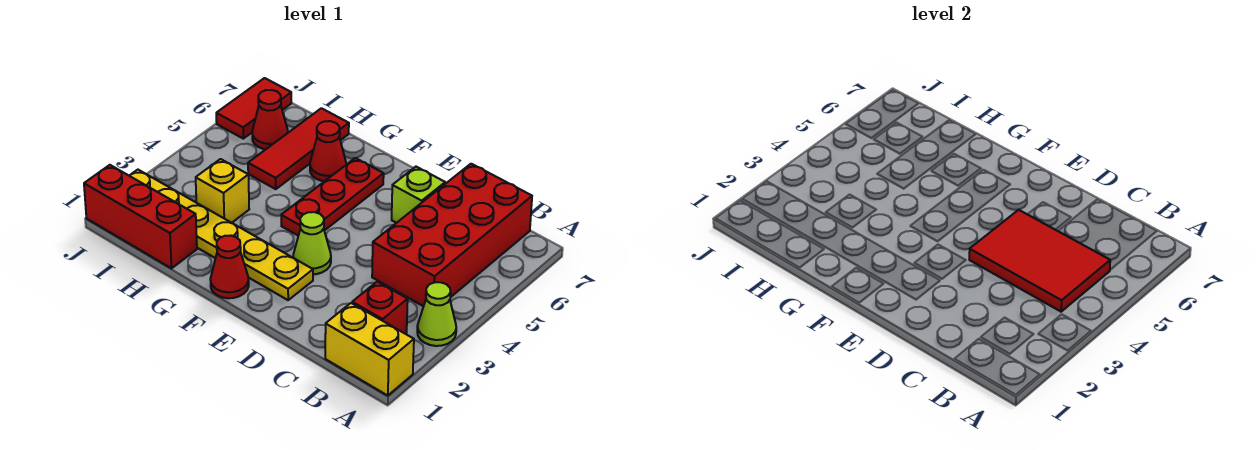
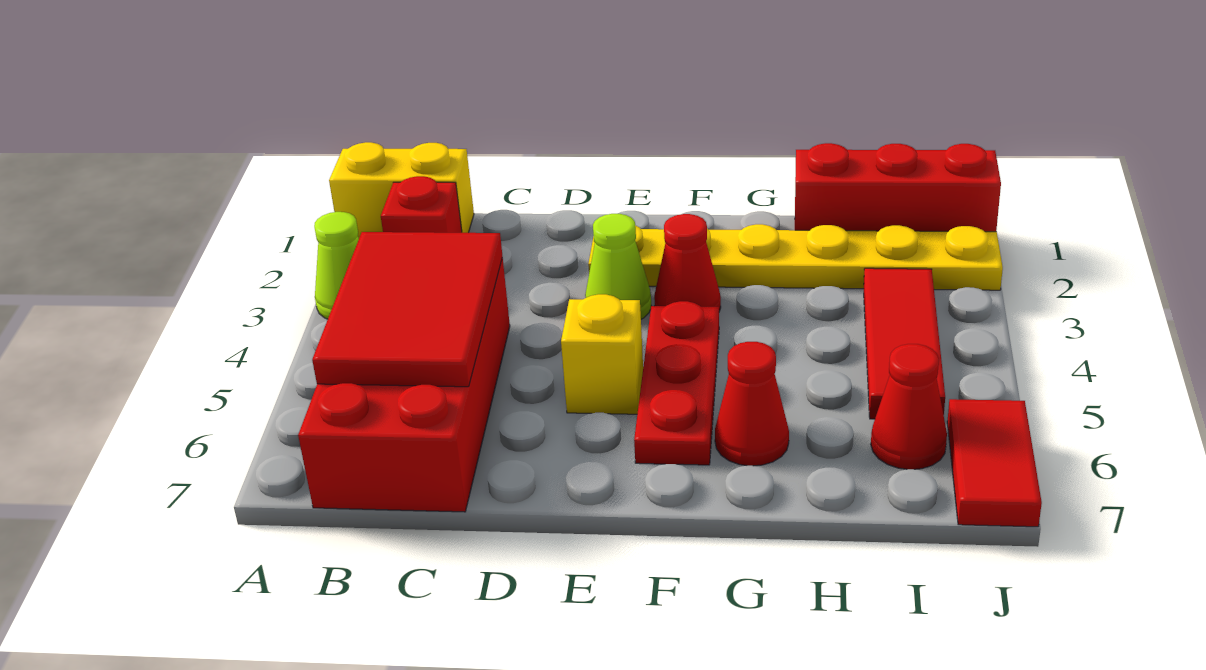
red tile B4:D5 level 2 -> red tile B4:C6 level 2
lime brick D6 level 1 -> none
red cone F1 level 1 -> red cone F3 level 1
yellow brick H3 level 1 -> yellow brick E5 level 1
red tile H5:H7 level 1 -> red tile I3:I5 level 1

